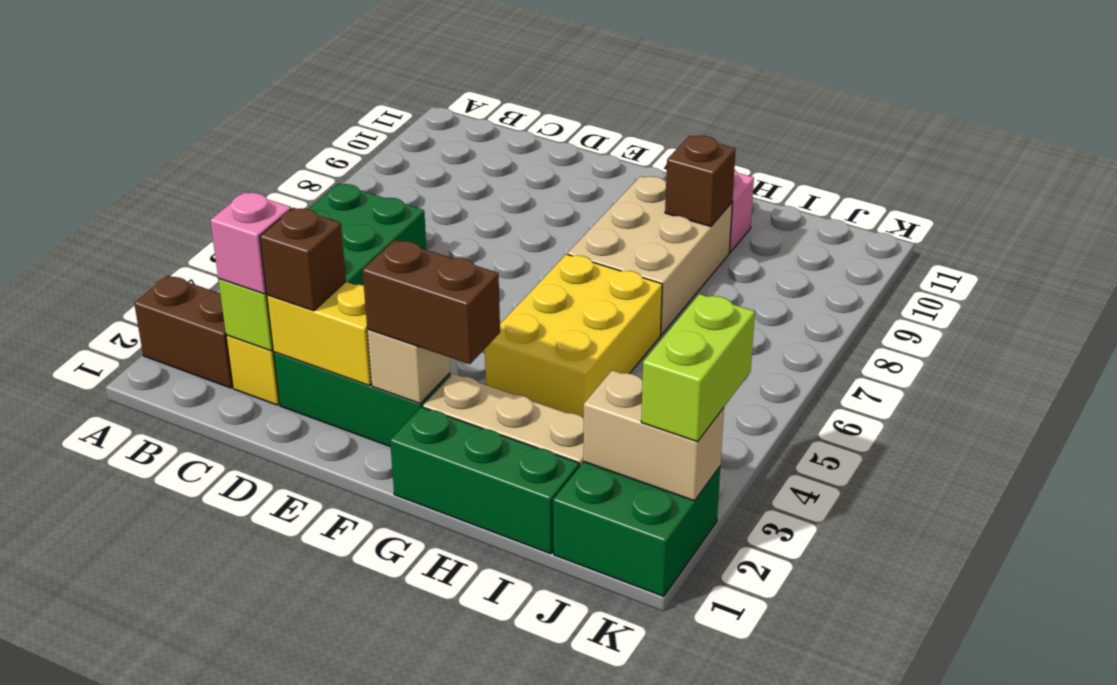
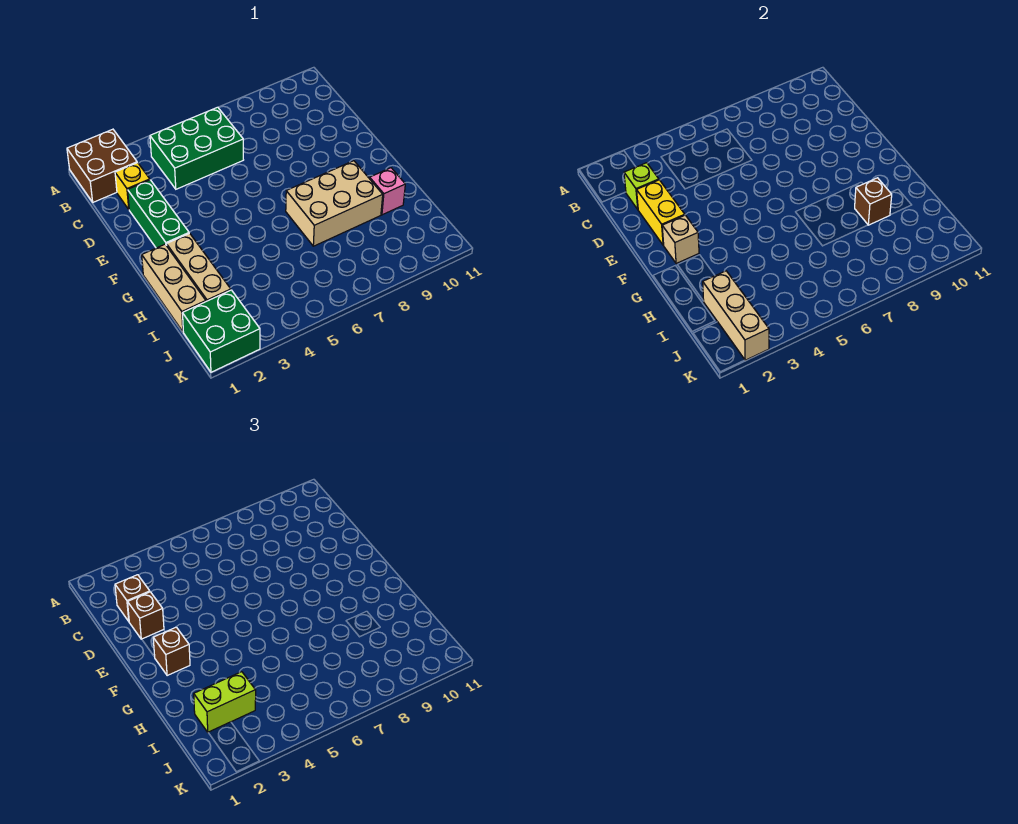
brown brick A2:B2 level 1 -> brown brick A1:B2 level 1
pink brick C2 level 3 -> brown brick C2 level 3
brown brick F2:G2 level 3 -> brown brick F2 level 3
green brick G1:I1 level 1 -> tan brick G1:I1 level 1
yellow brick G4:H6 level 1 -> none
tan brick J2:K2 level 2 -> tan brick I2:K2 level 2
lime brick K2:K3 level 3 -> lime brick I2:I3 level 3

